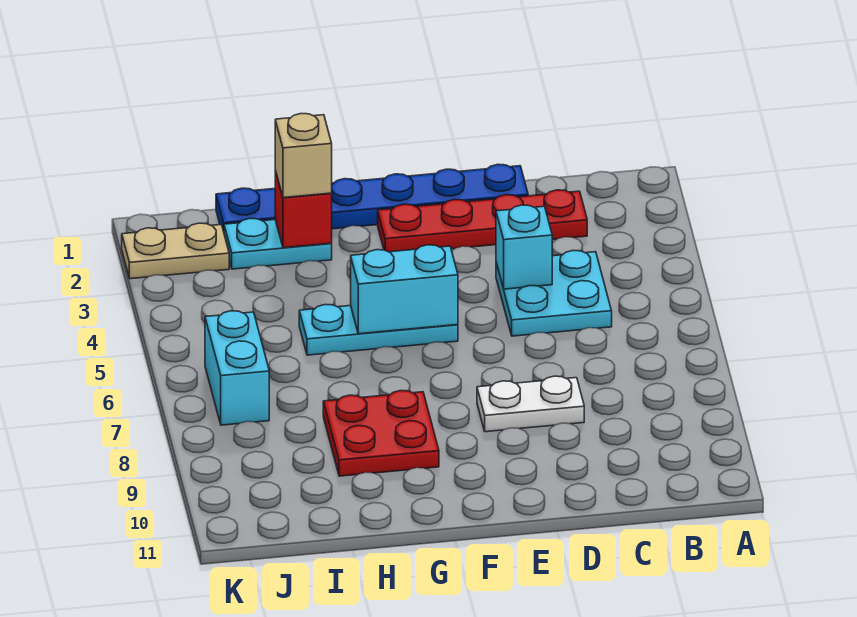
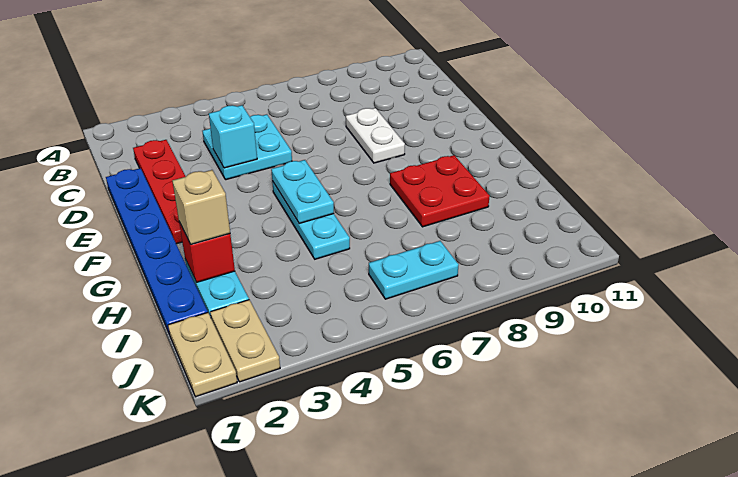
cyan brick F5:G5 level 2 -> cyan plate F5:G5 level 2
none -> tan plate J1:K1 level 1
cyan brick J6:J7 level 1 -> cyan plate J6:J7 level 1

